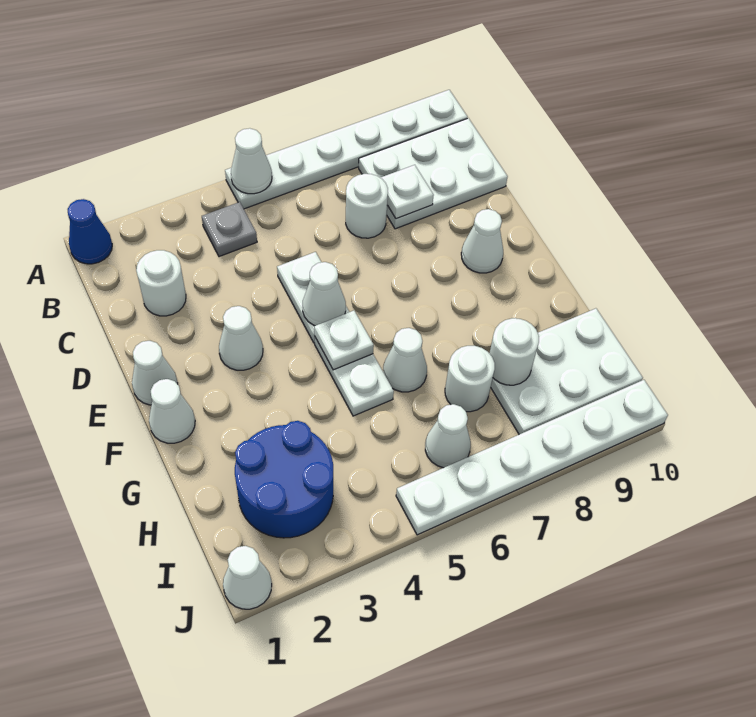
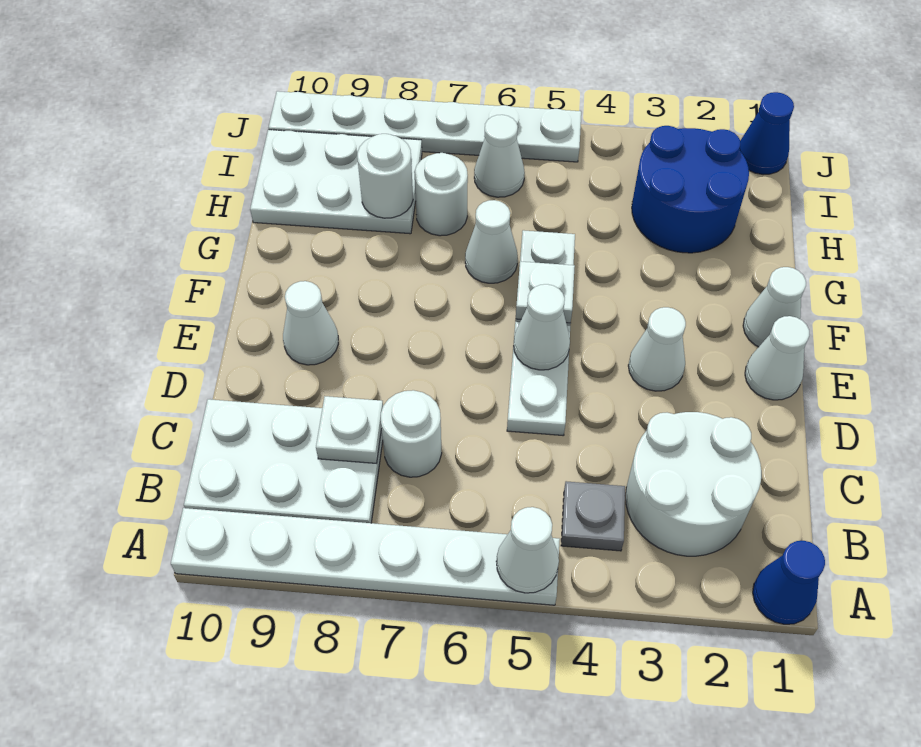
white round brick C2 level 1 -> white round brick B2:C3 level 1
white cone J1 level 1 -> blue cone J1 level 1

